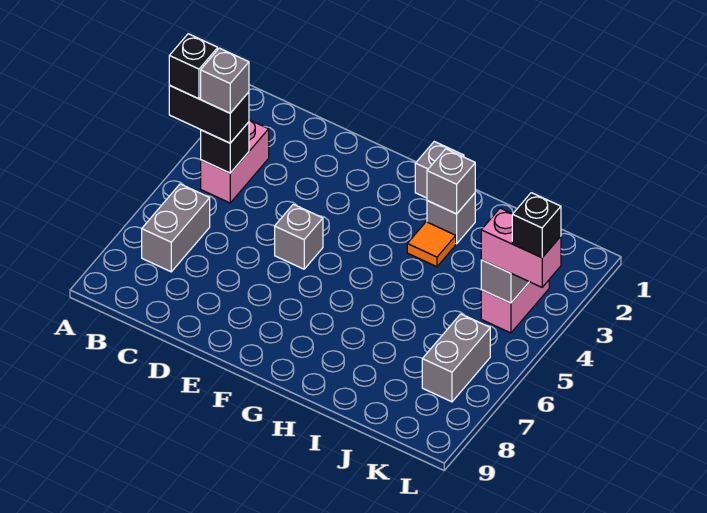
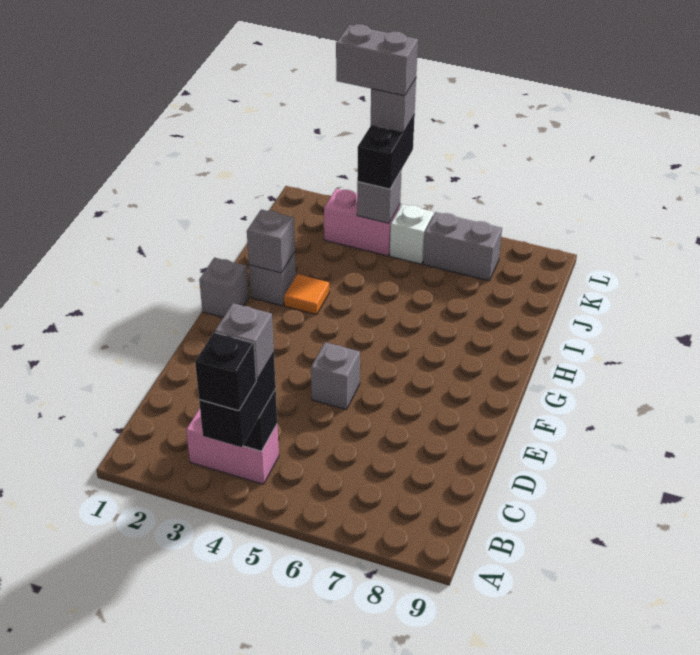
grey brick B6:B7 level 1 -> grey brick L3:L4 level 5
pink brick K4:L4 level 3 -> black brick K4:L4 level 3
none -> white brick K5 level 1
black brick L4 level 4 -> grey brick L4 level 4

